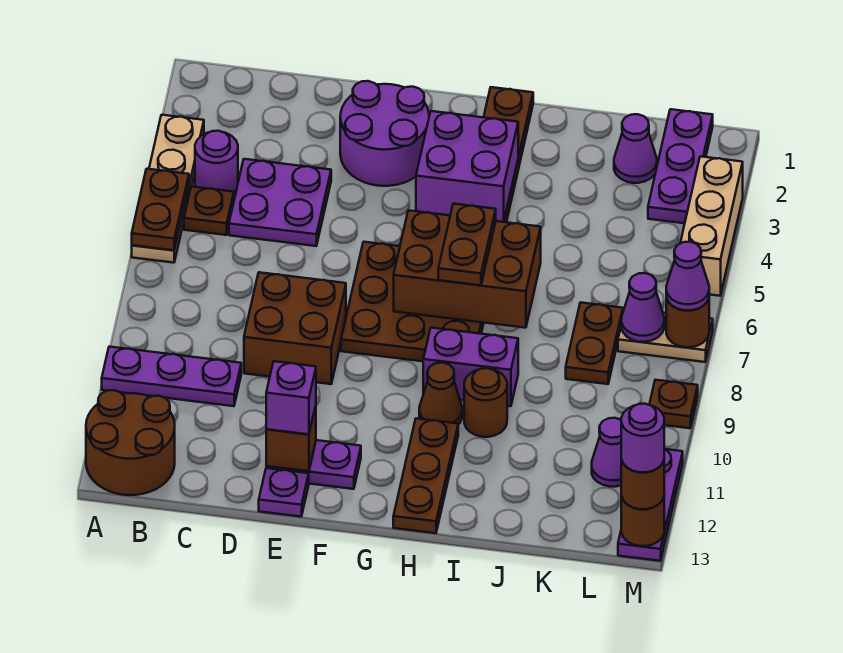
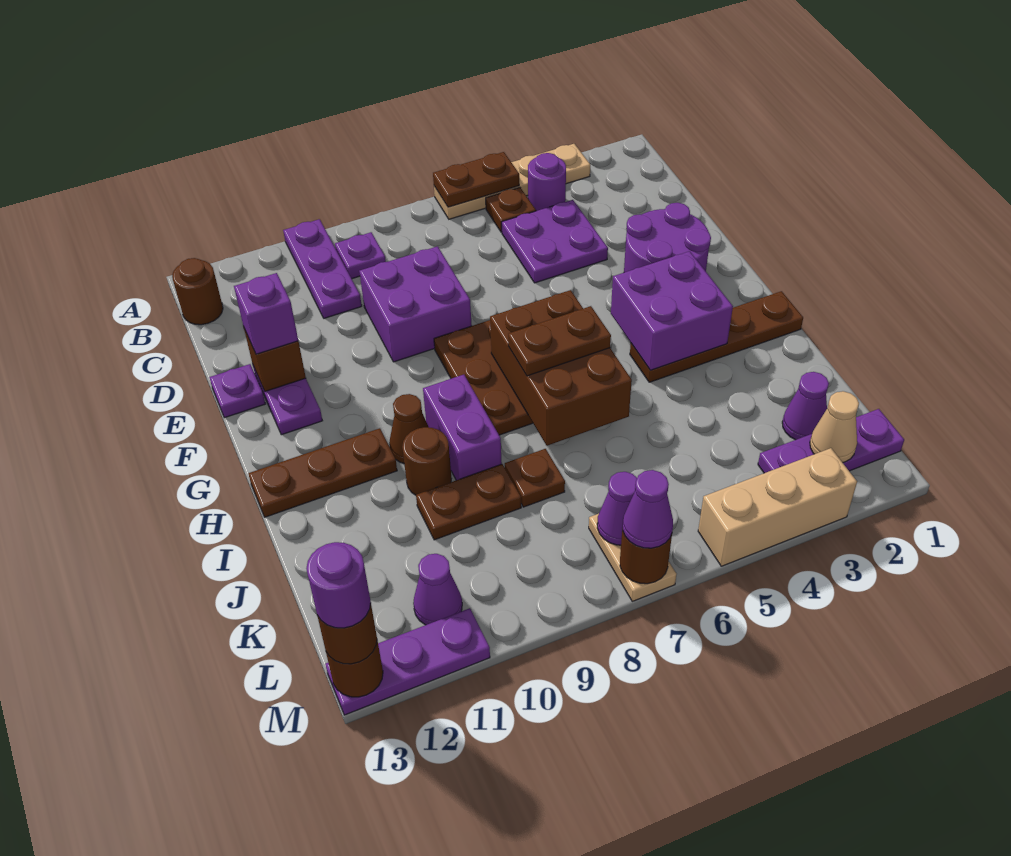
brown round brick A12:B13 level 1 -> brown round brick B13 level 1
none -> purple plate B9 level 1
brown brick D8:E9 level 1 -> purple brick D8:E9 level 1
brown plate K7:K8 level 1 -> brown plate J9:J10 level 1
none -> tan cone L2 level 2
brown plate M9 level 1 -> brown plate J8 level 1

